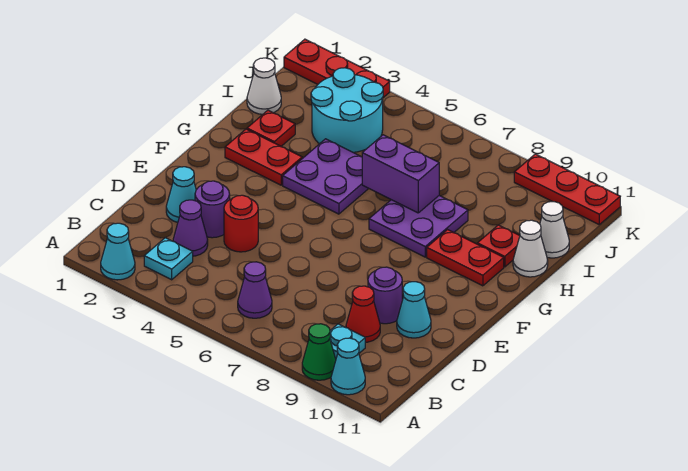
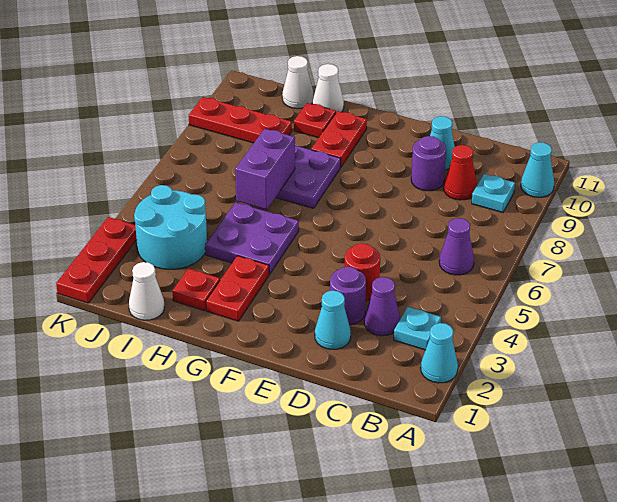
green cone A9 level 1 -> none
red plate K9:K11 level 1 -> red plate I9:K9 level 1

